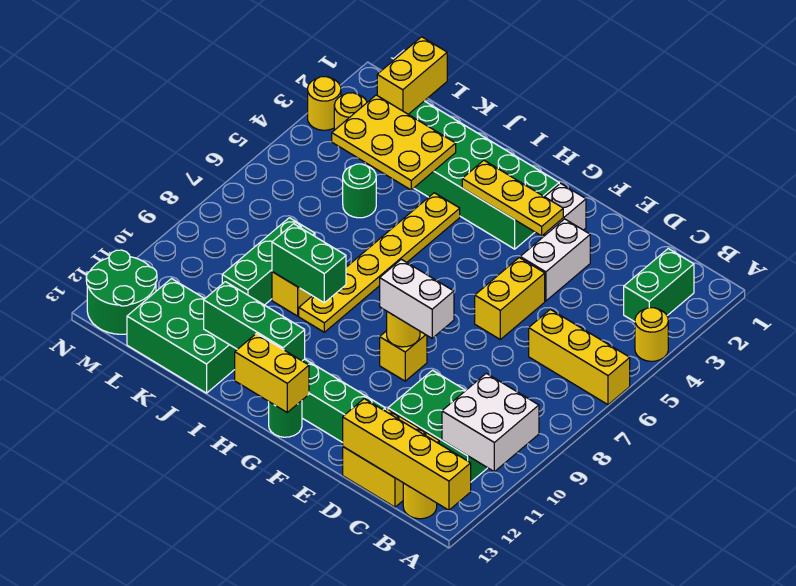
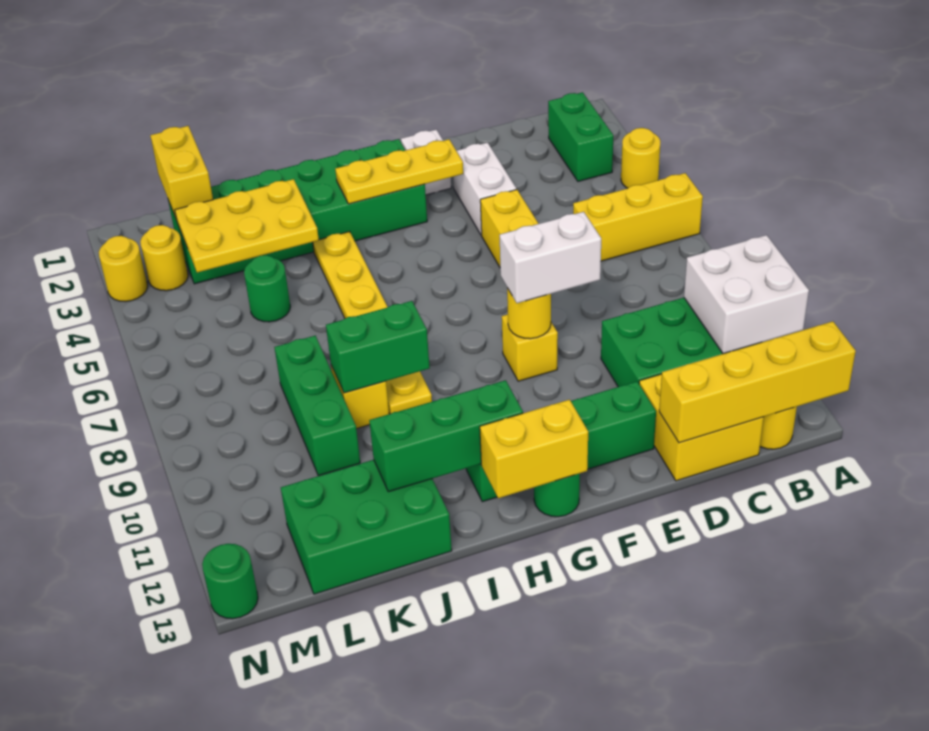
green round brick M12:N13 level 1 -> green round brick N13 level 1

